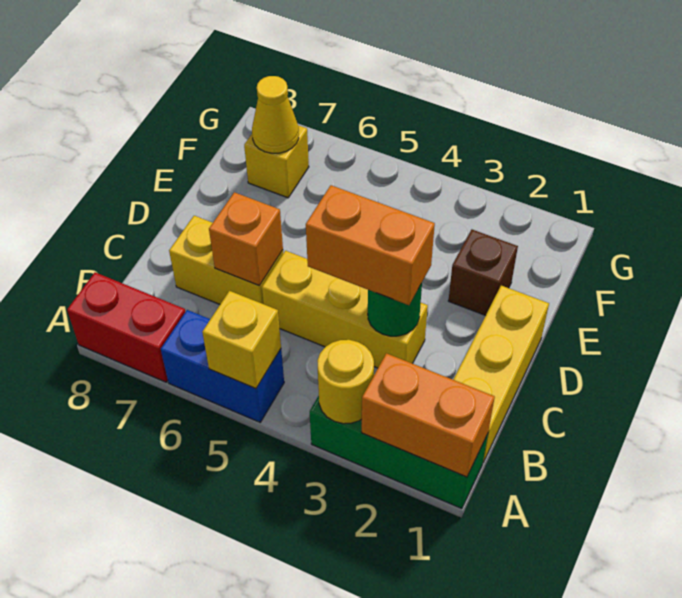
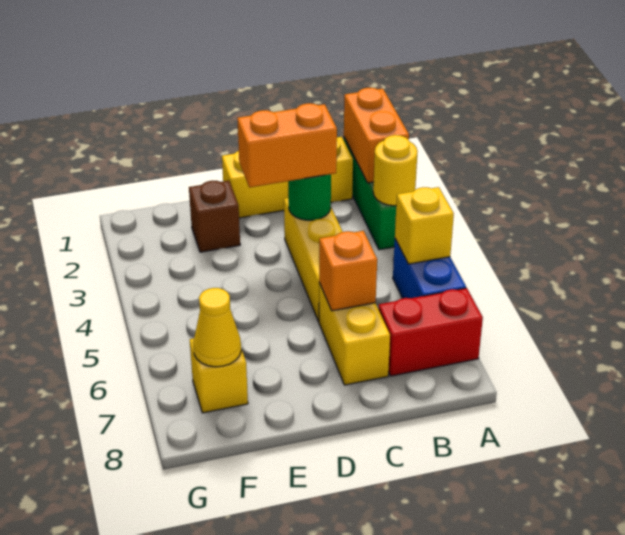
red brick A7:A8 level 1 -> red brick A7:B7 level 1
orange brick C3:C4 level 3 -> orange brick C3:D3 level 3

